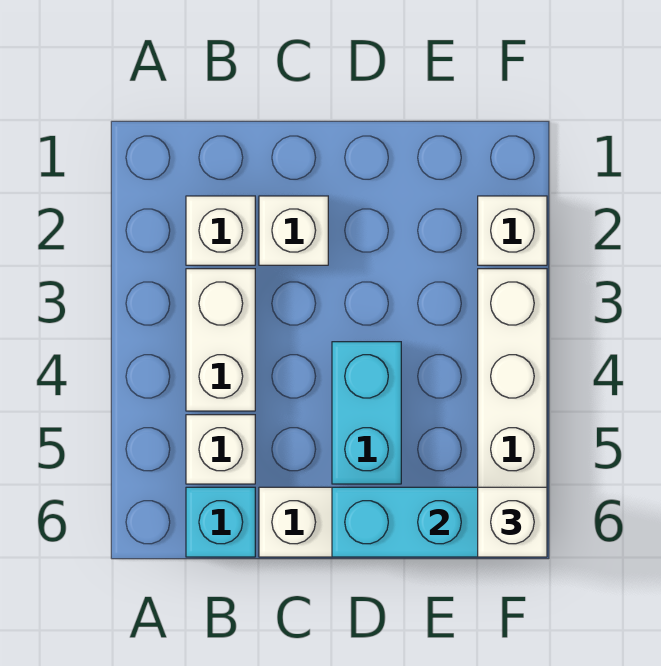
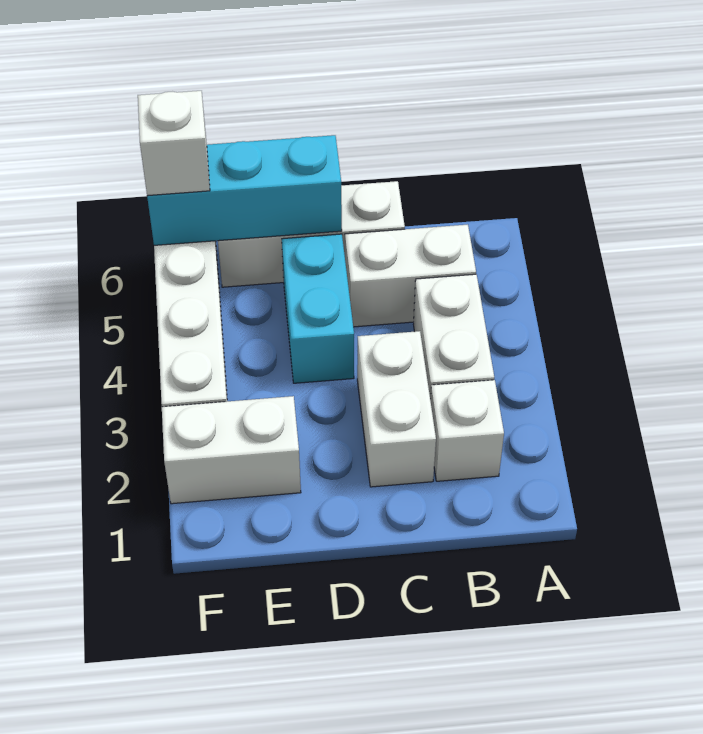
white brick B5 level 1 -> white brick B5:C5 level 1
cyan brick B6 level 1 -> none
white brick C2 level 1 -> white brick C2:C3 level 1
white brick F2 level 1 -> white brick E2:F2 level 1

